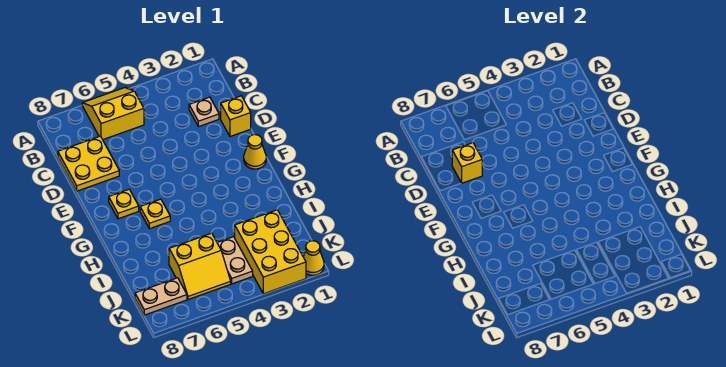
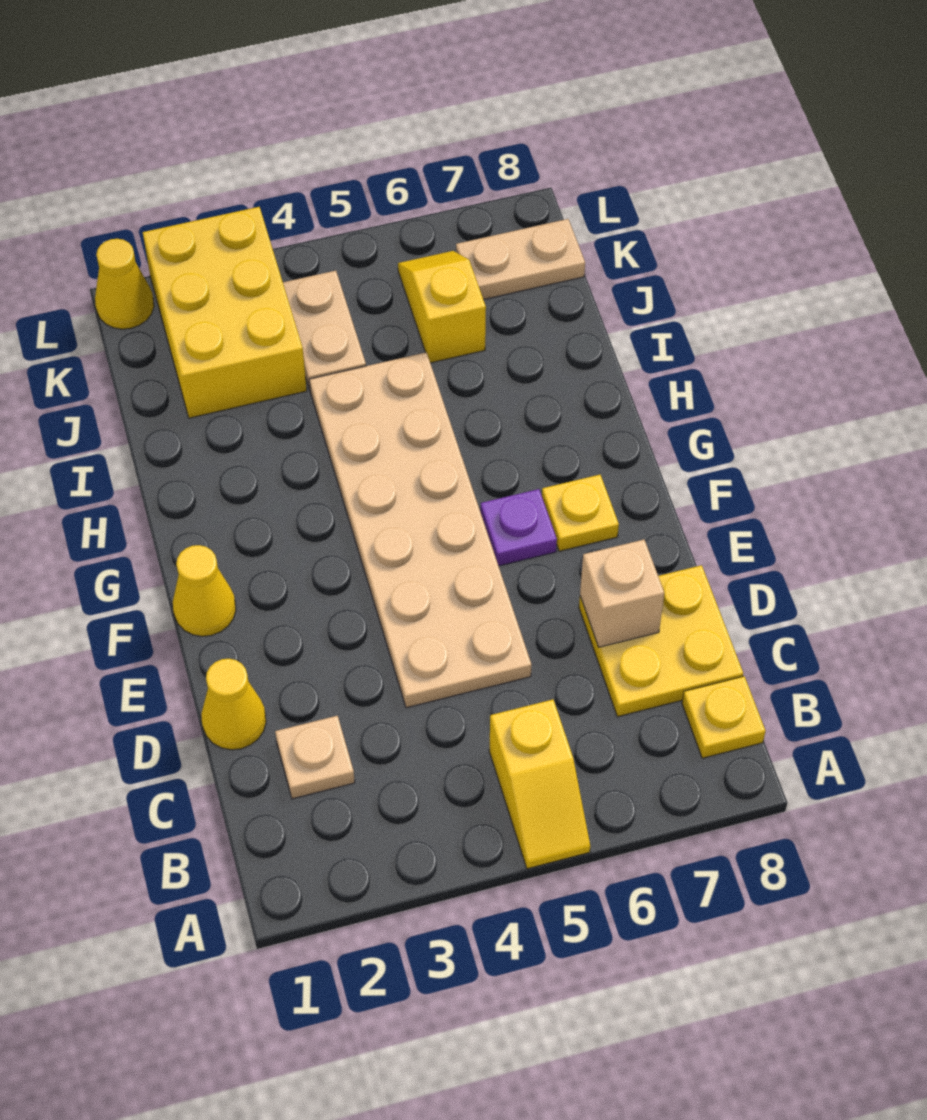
yellow slope A5:B6 level 1 top B -> yellow slope A5:B5 level 1 top B
yellow brick D1 level 1 -> yellow cone D1 level 1
none -> tan plate D4:I5 level 1
yellow brick D7 level 2 -> tan brick D7 level 2
none -> purple plate F6 level 1
yellow plate G6 level 1 -> yellow plate B8 level 1
yellow slope J5:K6 level 1 top J -> yellow slope J6:K6 level 1 top J

